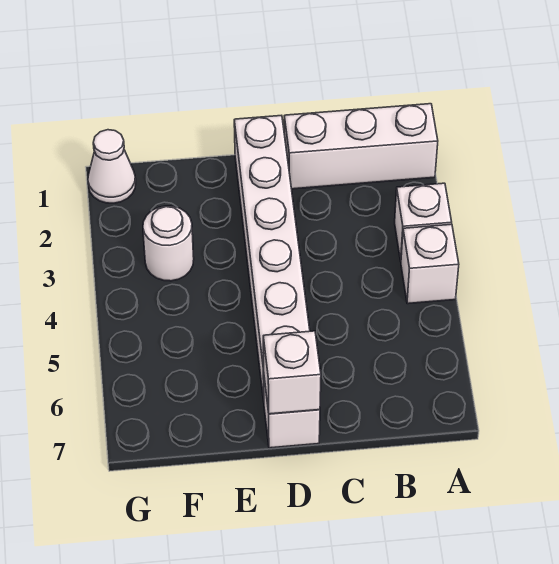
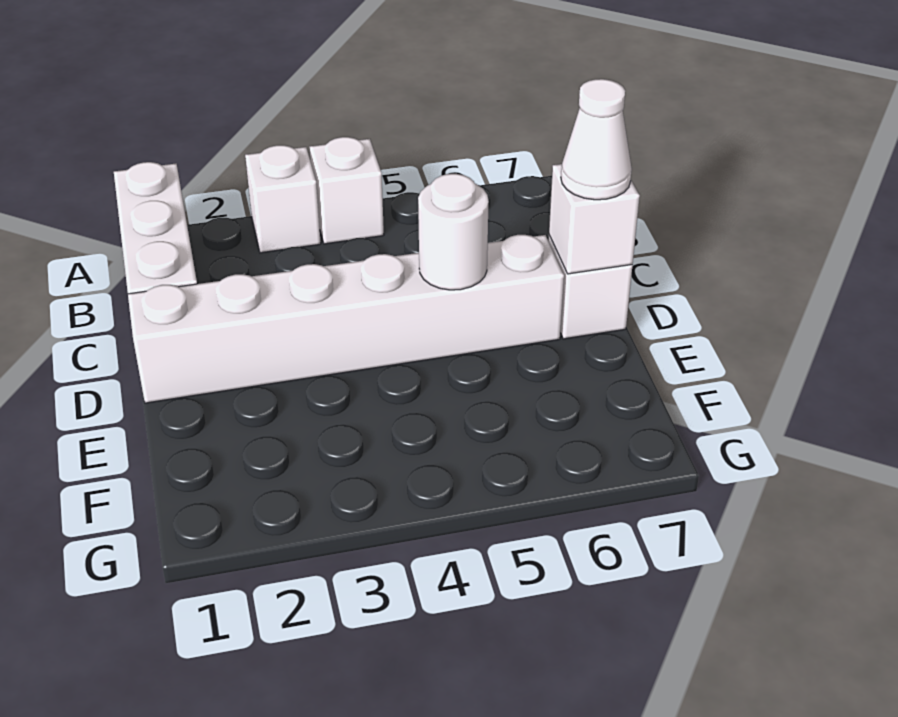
white round brick F3 level 1 -> white round brick D5 level 2
white cone G1 level 1 -> white cone D7 level 3

